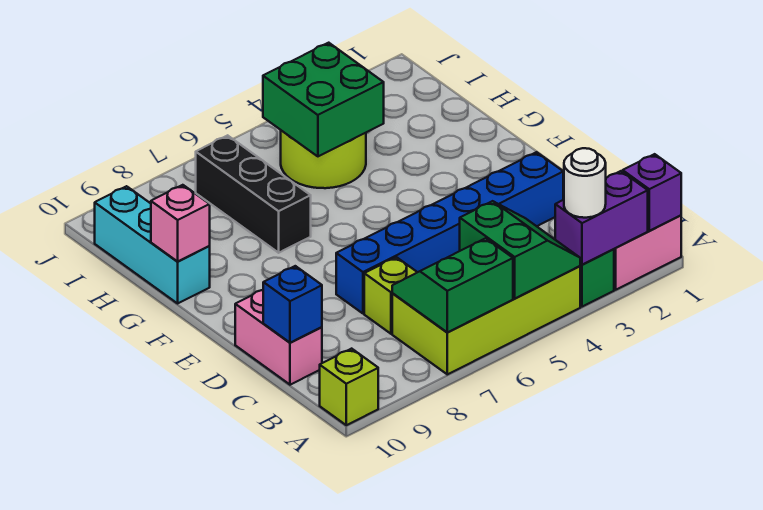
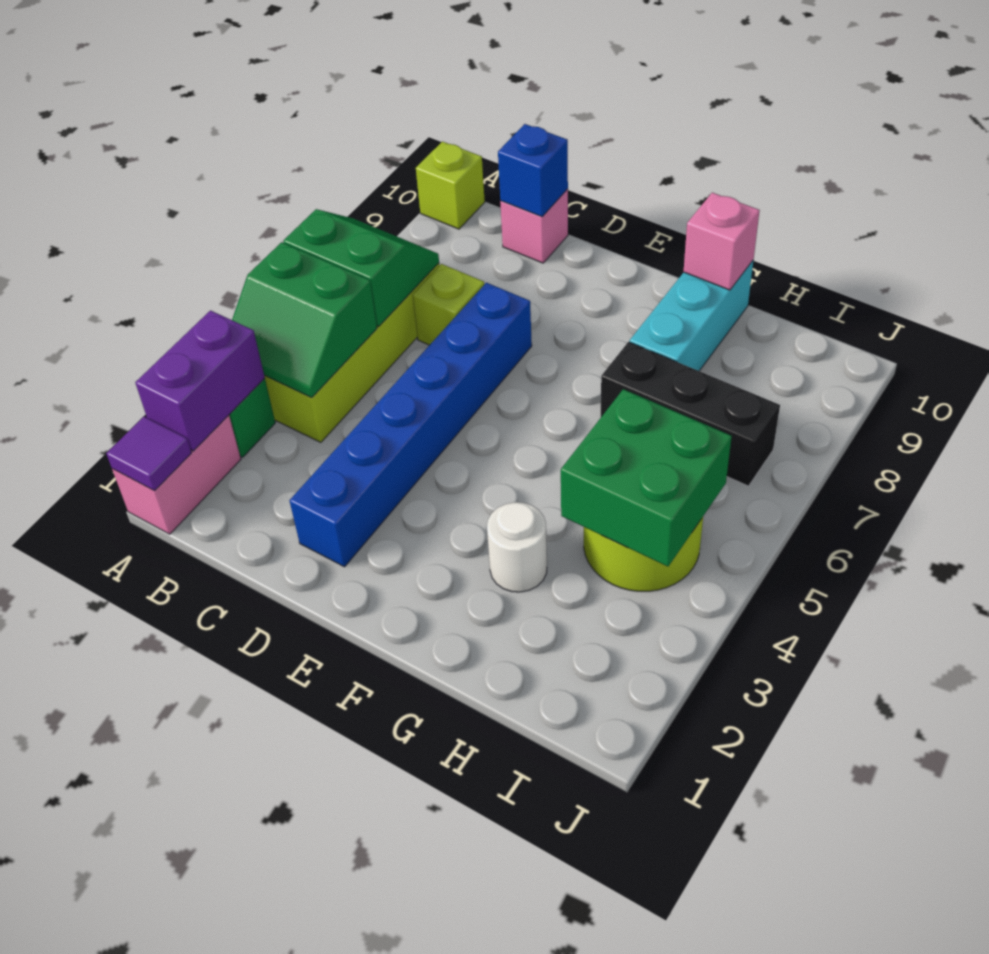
purple brick A1 level 2 -> purple tile A1 level 2
white round brick A3 level 3 -> white round brick G3 level 1
green slope A6:B7 level 2 top A -> green slope A6:B7 level 2 top 6
pink brick C10:D10 level 1 -> pink brick C10 level 1
cyan brick G10:I10 level 1 -> cyan brick G8:G10 level 1

